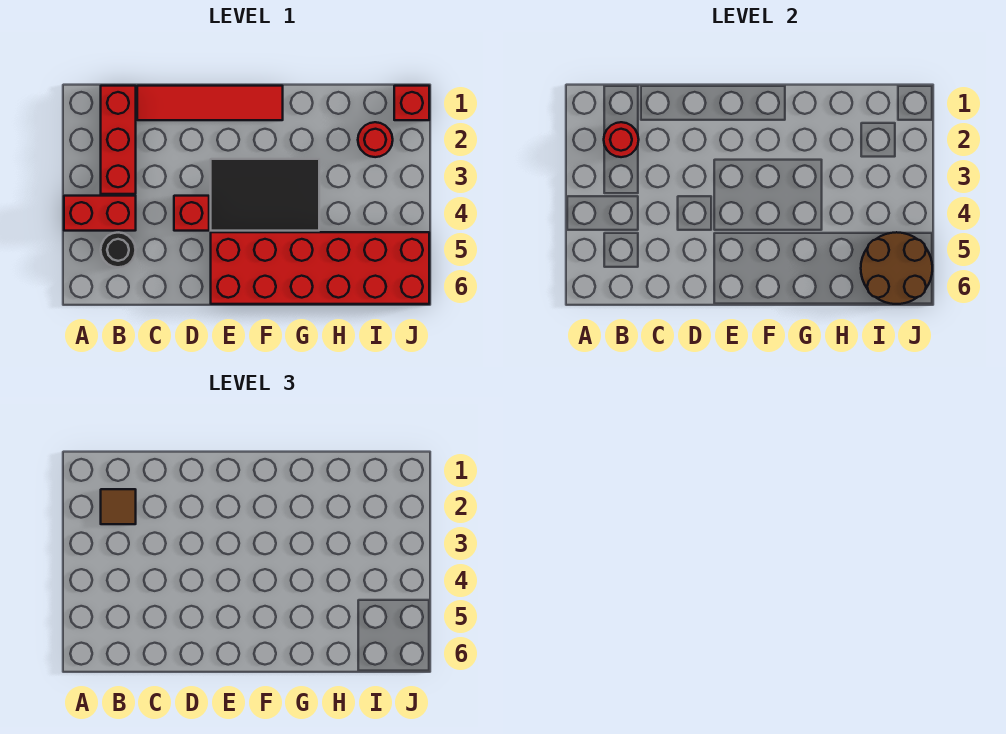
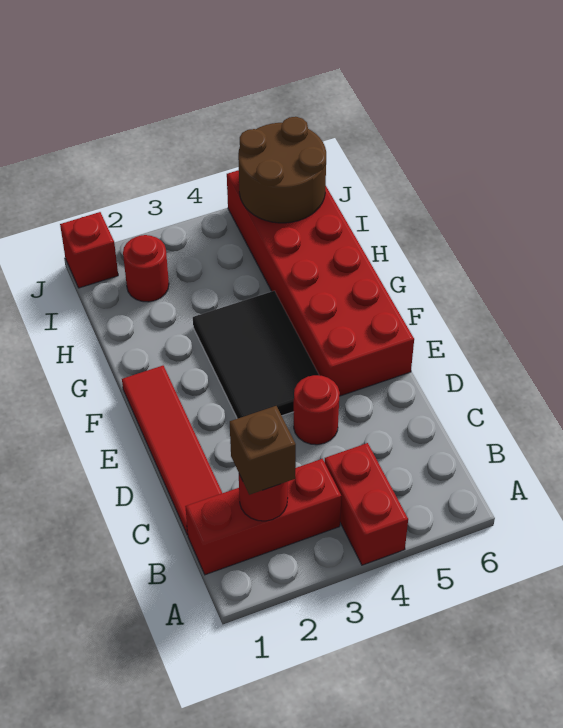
brown tile B2 level 3 -> brown brick B2 level 3
black round brick B5 level 1 -> none
red brick D4 level 1 -> red round brick D4 level 1

